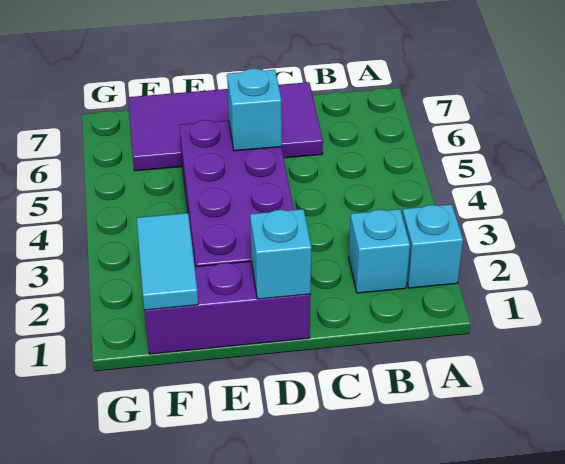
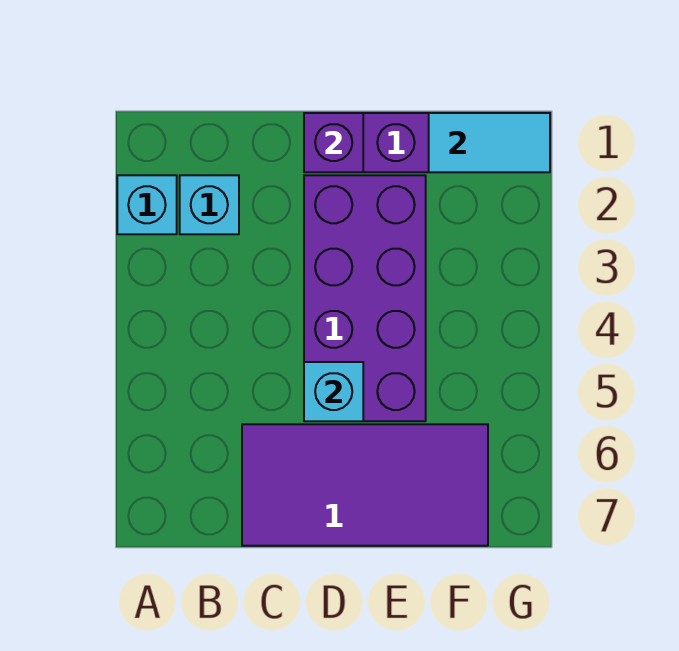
cyan brick D1 level 2 -> purple brick D1 level 2
cyan tile F1:F2 level 2 -> cyan tile F1:G1 level 2

